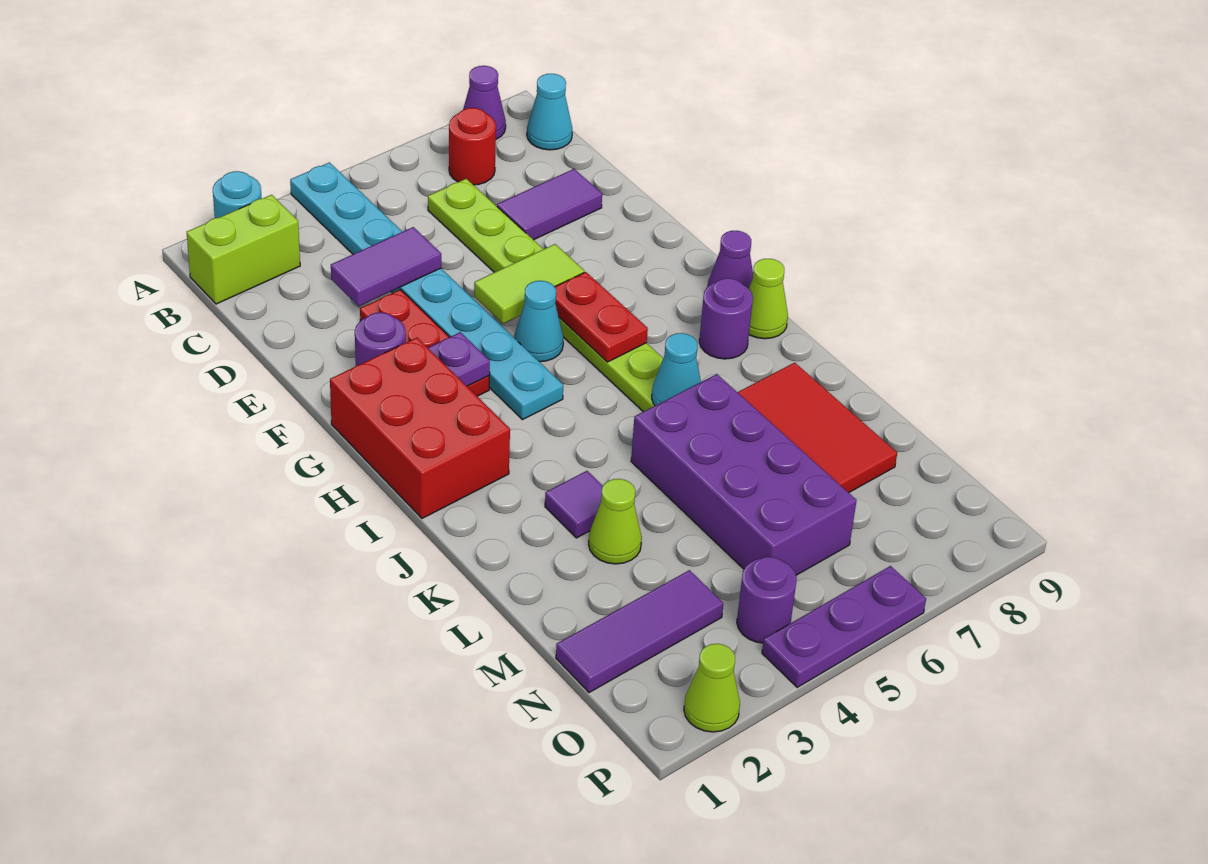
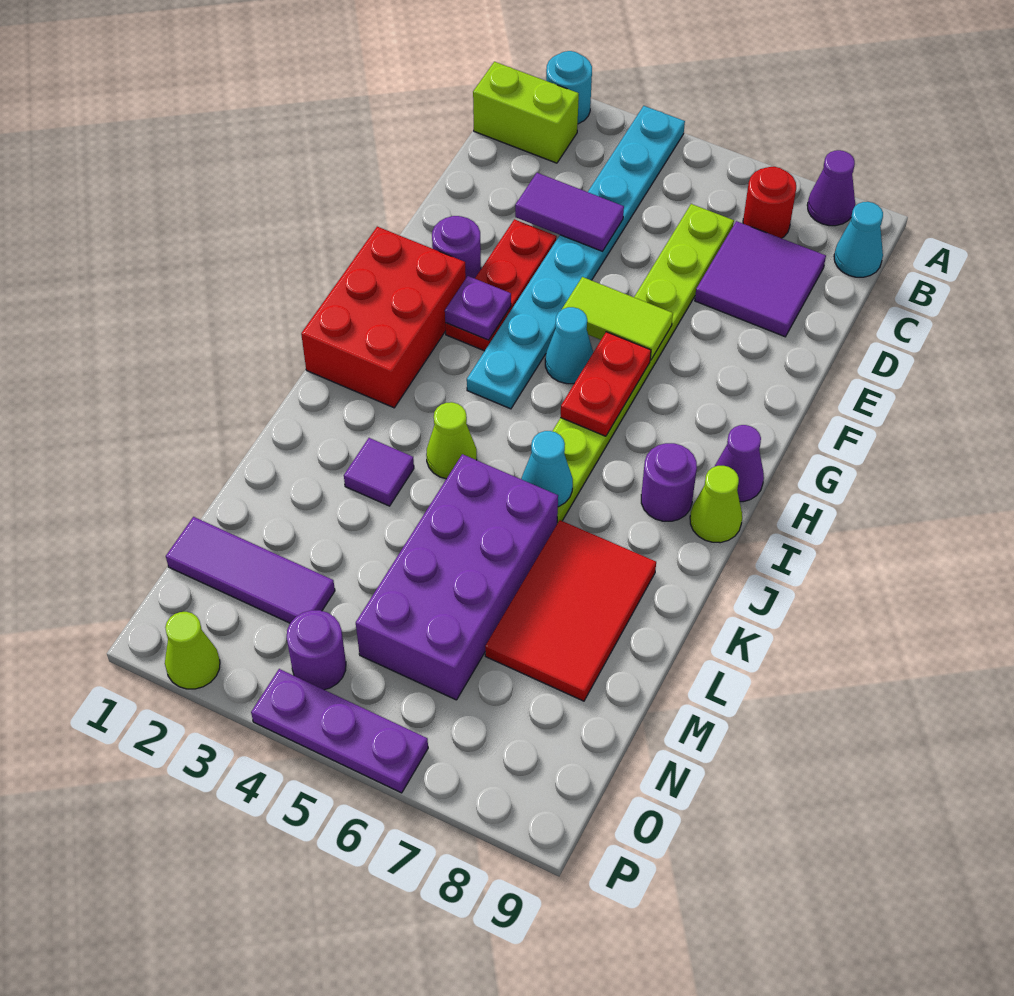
purple tile D7:D8 level 1 -> purple tile C7:D8 level 1
lime cone L3 level 1 -> lime cone J4 level 1

